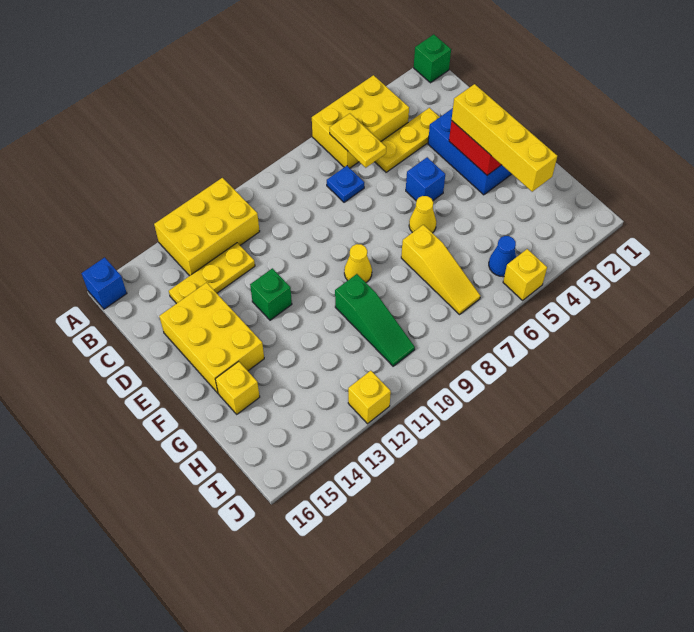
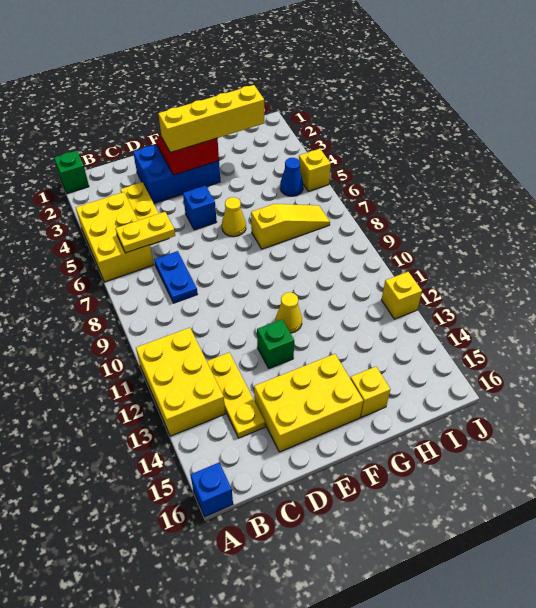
blue plate C7 level 1 -> blue plate C7:C8 level 1
yellow cone F9 level 1 -> yellow cone F11 level 1
green slope G10:I10 level 1 top G -> none

